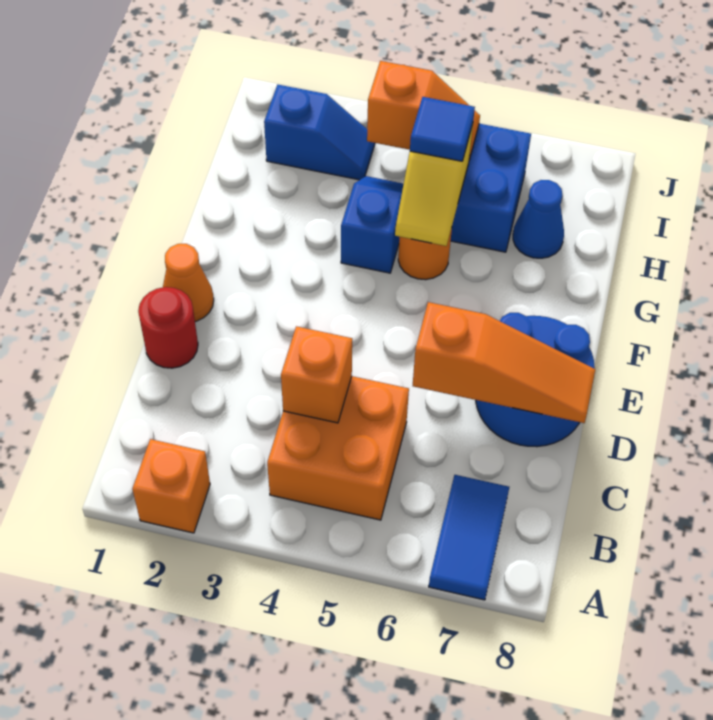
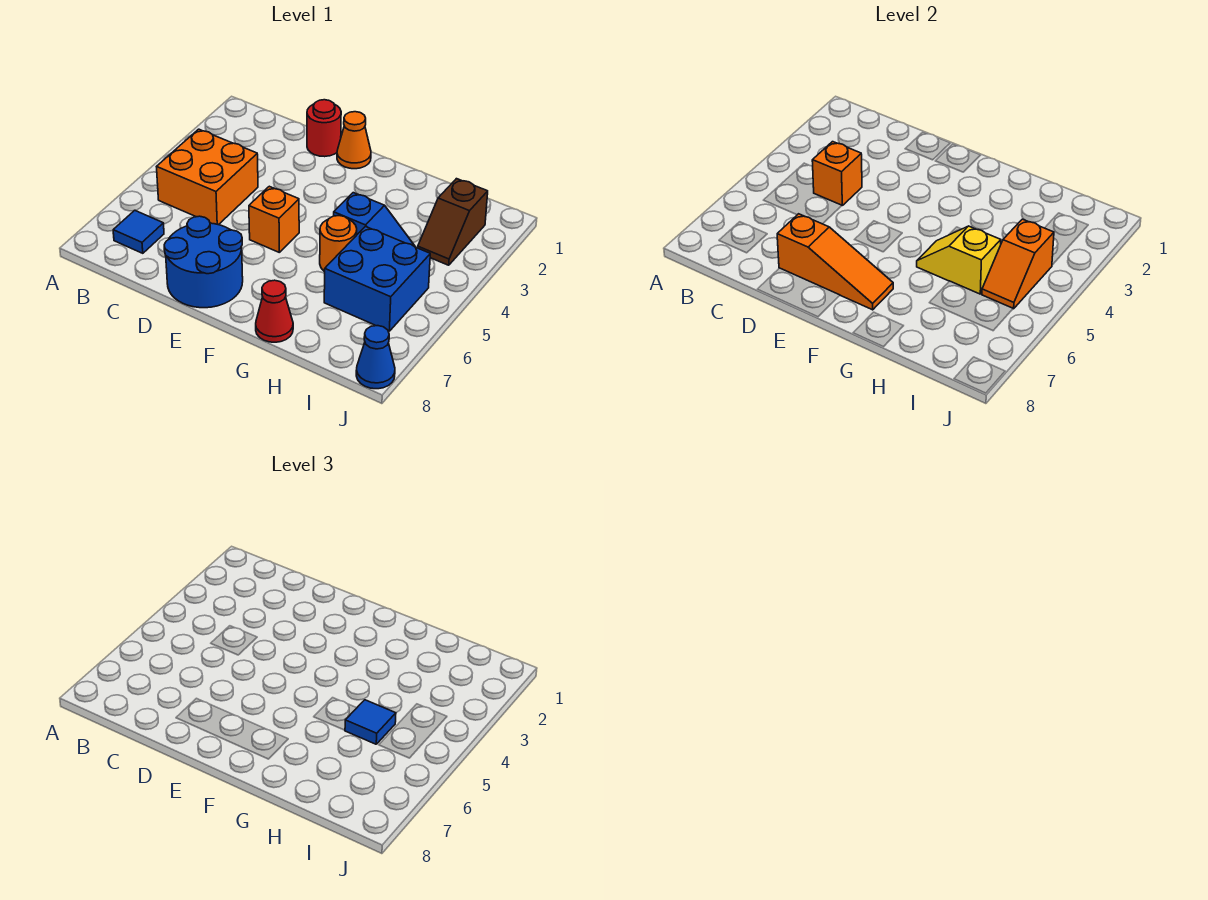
orange brick A2 level 1 -> orange brick E5 level 1
blue tile A7:B7 level 1 -> blue tile B7 level 1
orange slope D6:D8 level 2 top 6 -> orange slope D7:F7 level 2 top D
none -> red cone G8 level 1
blue cone H7 level 1 -> blue cone J8 level 1
blue slope I2:I3 level 1 top 2 -> brown slope I2:I3 level 1 top 2

